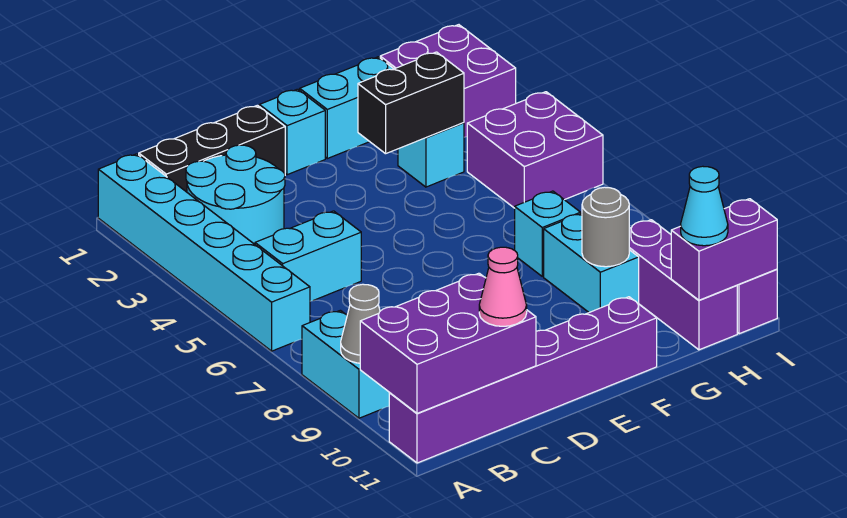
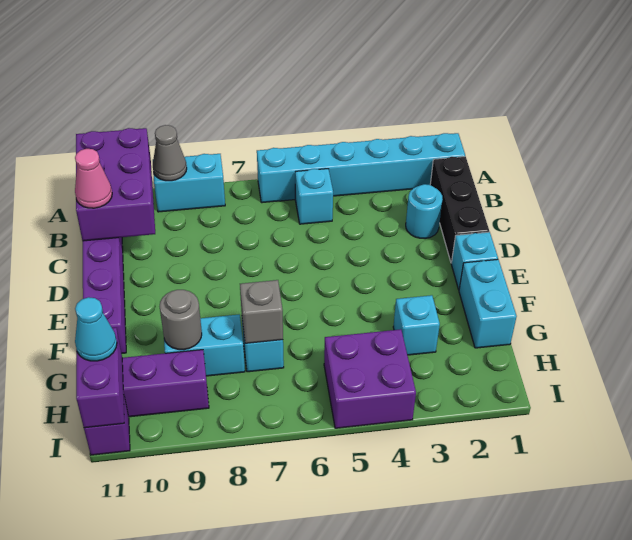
cyan round brick B2:C3 level 1 -> cyan round brick C2 level 1
cyan brick B5:C5 level 1 -> cyan brick B5 level 1
black brick F3:G3 level 2 -> none
none -> grey brick G7 level 2
purple brick H1:I2 level 1 -> none

